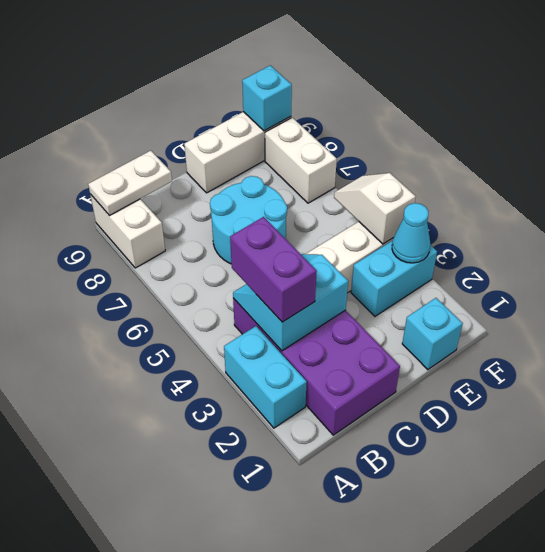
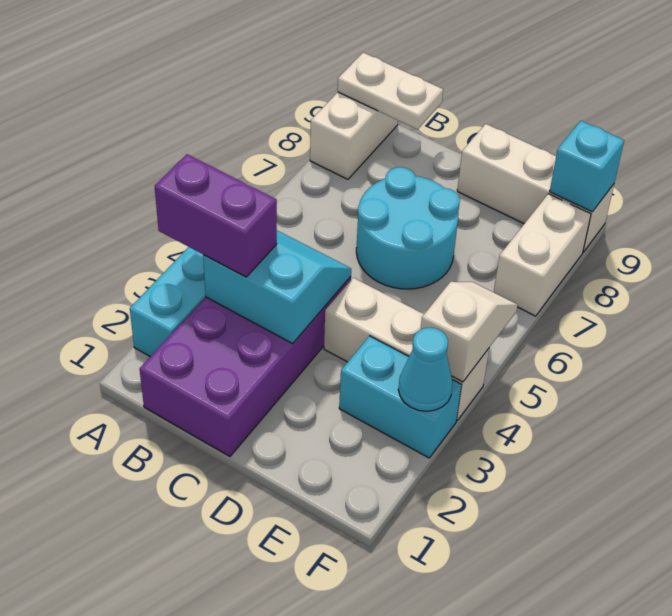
purple brick B3:B4 level 3 -> purple brick A3:B3 level 3
cyan brick E1 level 1 -> none

